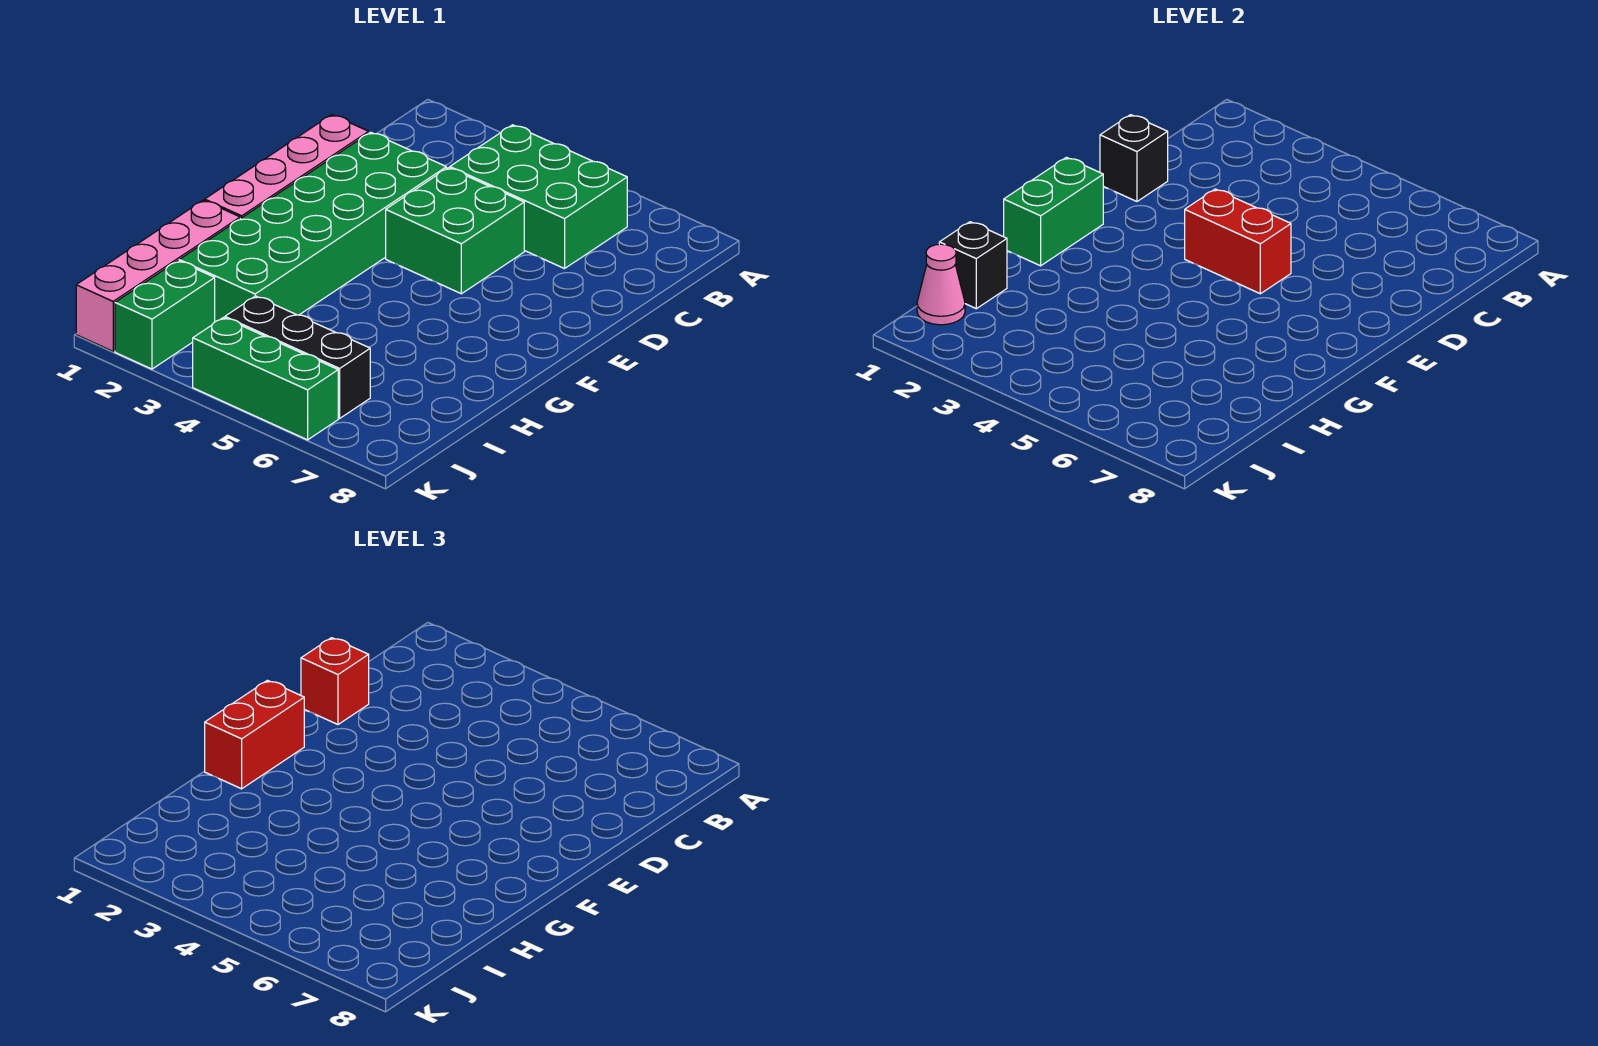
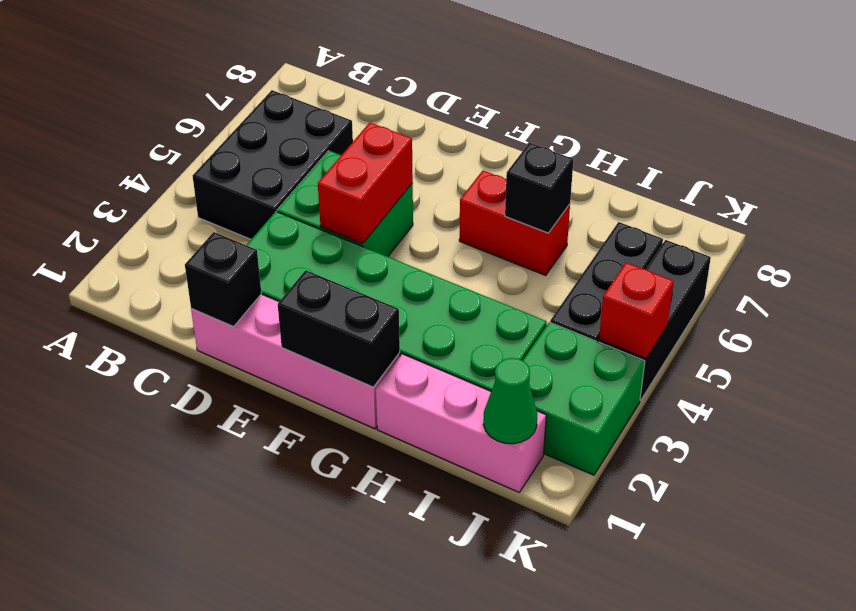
green brick B4:C6 level 1 -> black brick B4:C6 level 1
red brick D1 level 3 -> red brick K4 level 2
green brick F1:G1 level 2 -> black brick F1:G1 level 2
red brick F1:G1 level 3 -> red brick G6:H6 level 1
pink brick H1:K1 level 1 -> pink brick H1:J1 level 1
black brick I1 level 2 -> black brick H6 level 2
pink cone J1 level 2 -> green cone J1 level 2
green brick J2:K2 level 1 -> green brick J2:K3 level 1
green brick K4:K6 level 1 -> black brick K4:K6 level 1

